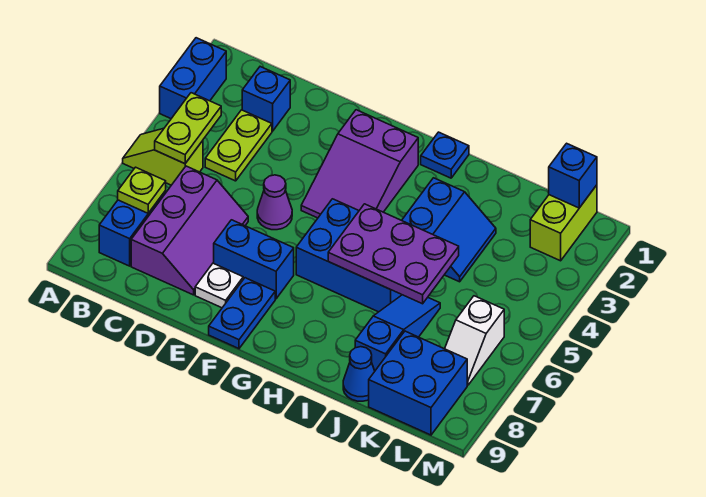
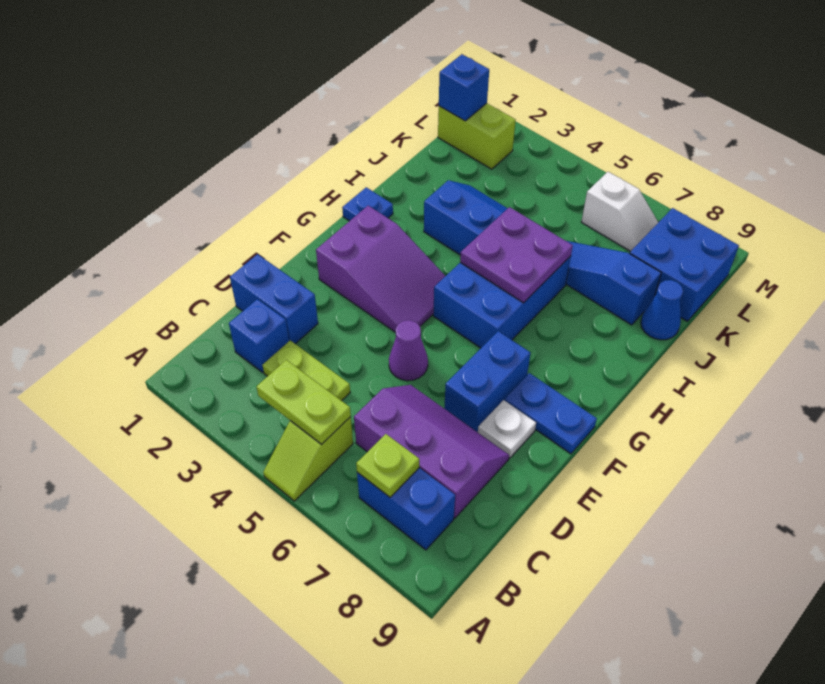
blue brick A2:A3 level 1 -> blue brick D1:D2 level 1
purple plate H5:J6 level 2 -> purple plate H5:I6 level 2

